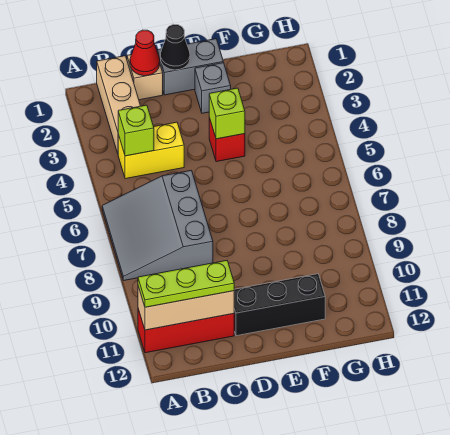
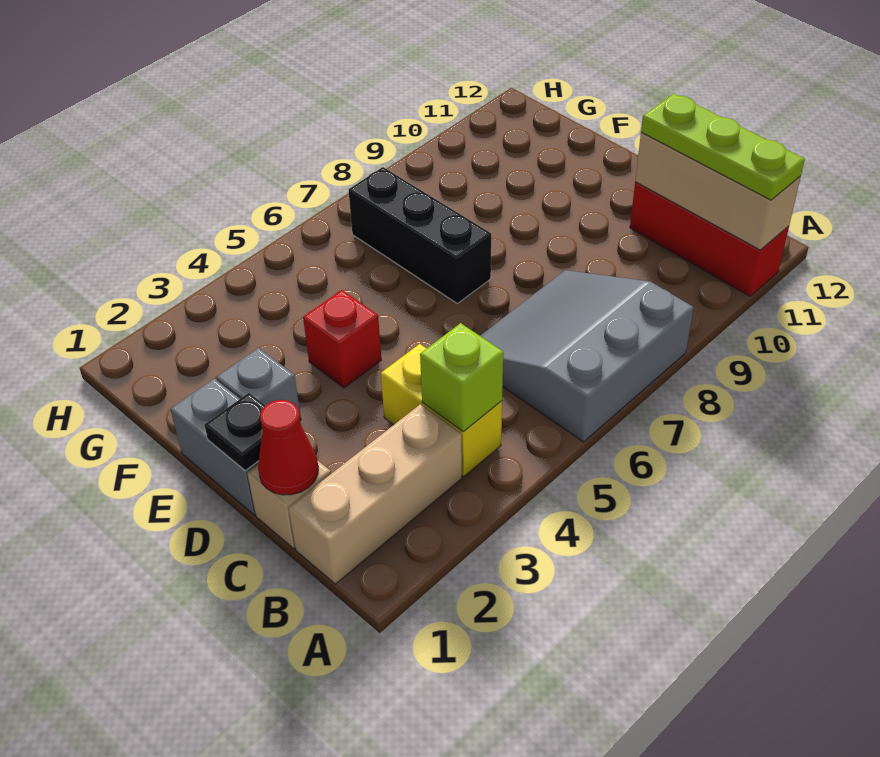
grey slope A6:C8 level 1 top C -> grey slope A6:C8 level 1 top A
black cone D1 level 2 -> black plate D1 level 2
black brick D11:F11 level 1 -> black brick E7:G7 level 1
lime brick E4 level 2 -> none

